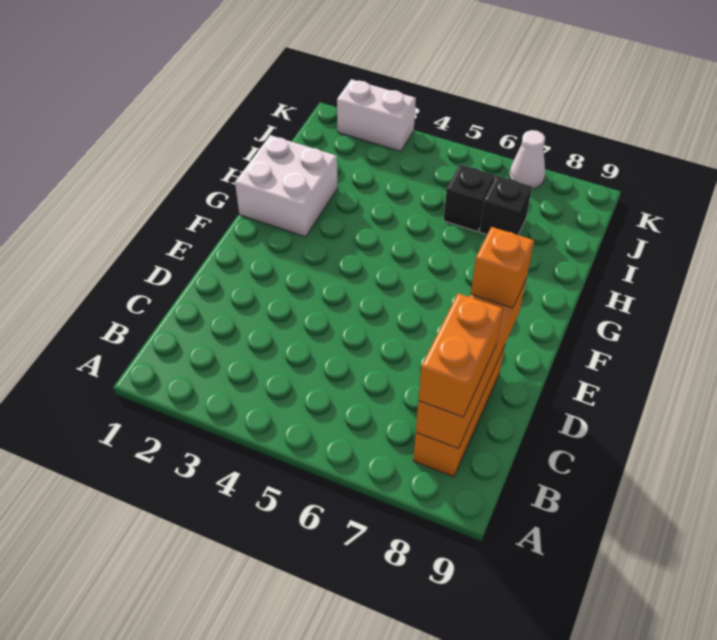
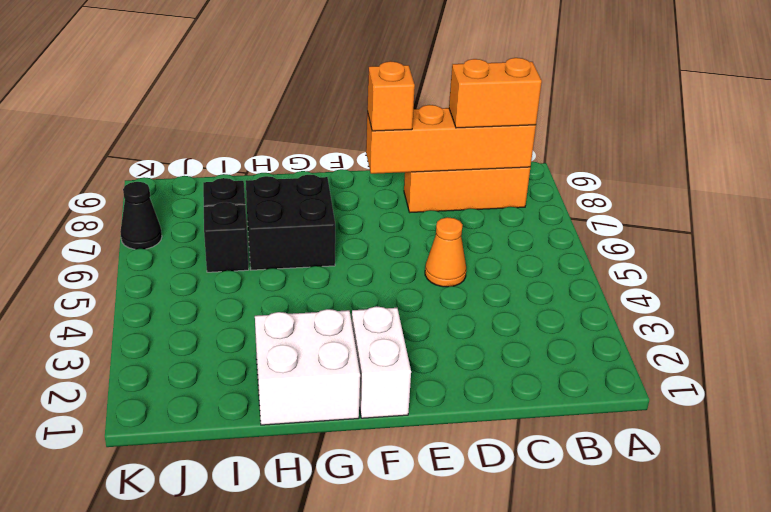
none -> orange cone D5 level 1
none -> black brick G6:H7 level 1
white brick K2:K3 level 1 -> white brick F1:F2 level 1
white cone K7 level 1 -> black cone K7 level 1

